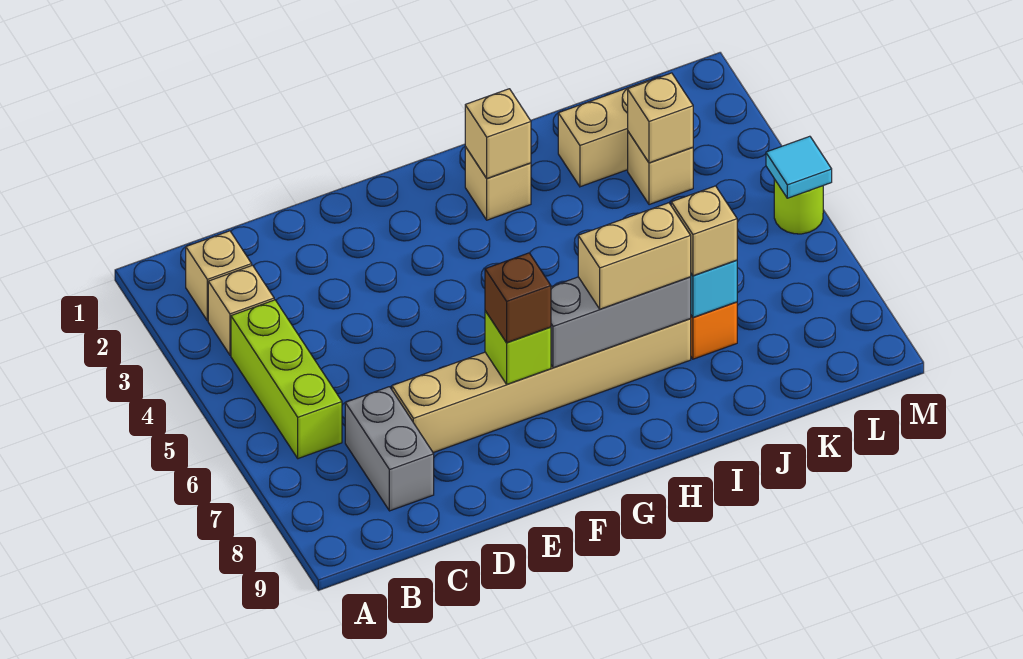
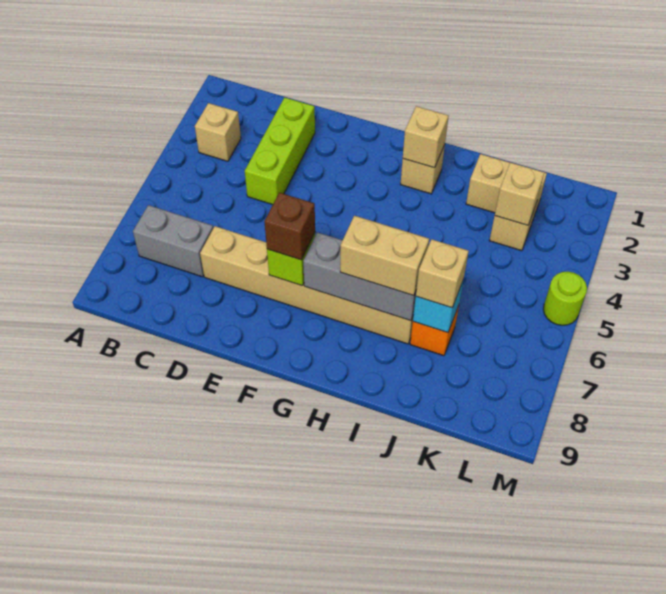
tan brick B2 level 1 -> none
lime brick B4:B6 level 1 -> lime brick D2:D4 level 1
grey brick C7:C8 level 1 -> grey brick B7:C7 level 1
cyan tile M5 level 2 -> none

